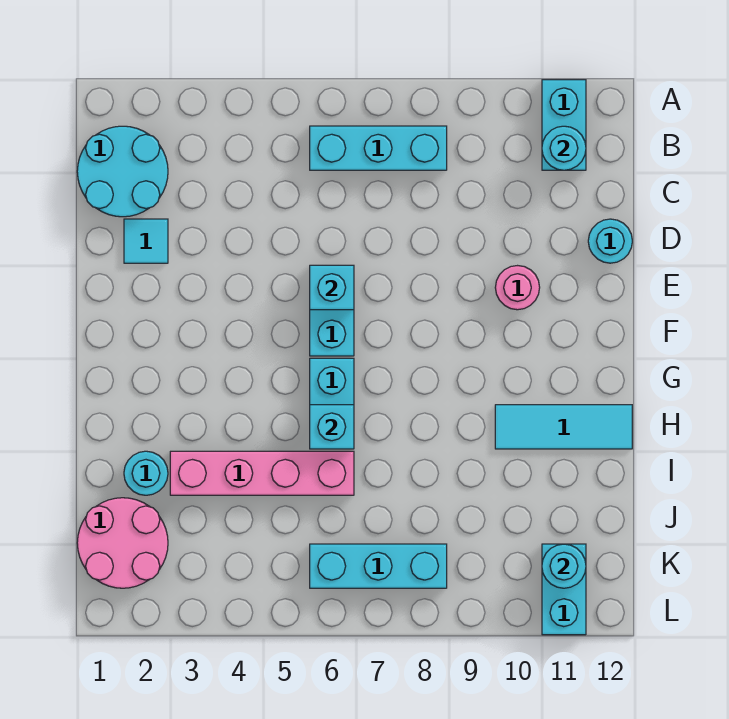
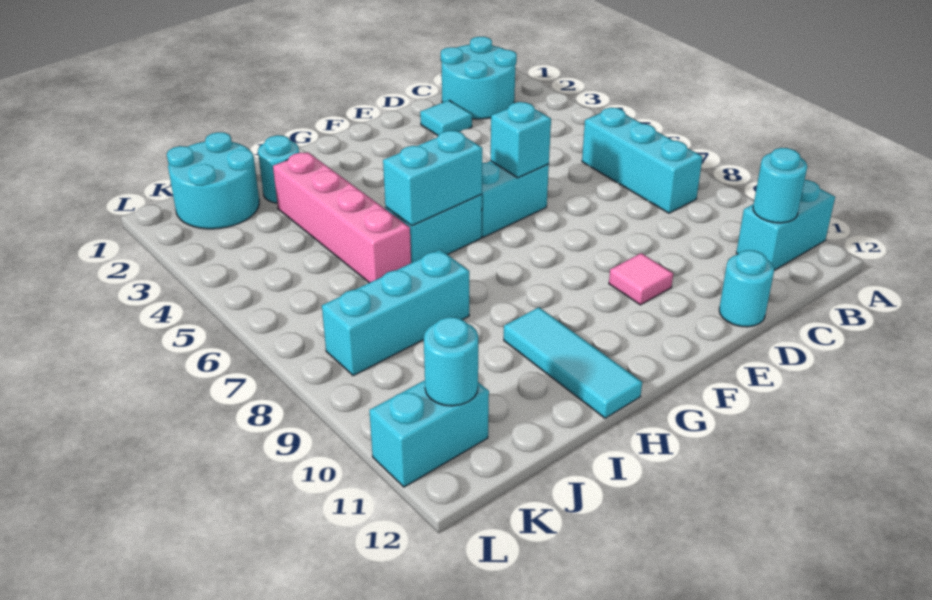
pink round brick E10 level 1 -> pink tile E10 level 1
cyan brick H6 level 2 -> cyan brick G6:H6 level 2
pink round brick J1:K2 level 1 -> cyan round brick J1:K2 level 1
cyan brick K6:K8 level 1 -> cyan brick I8:K8 level 1

